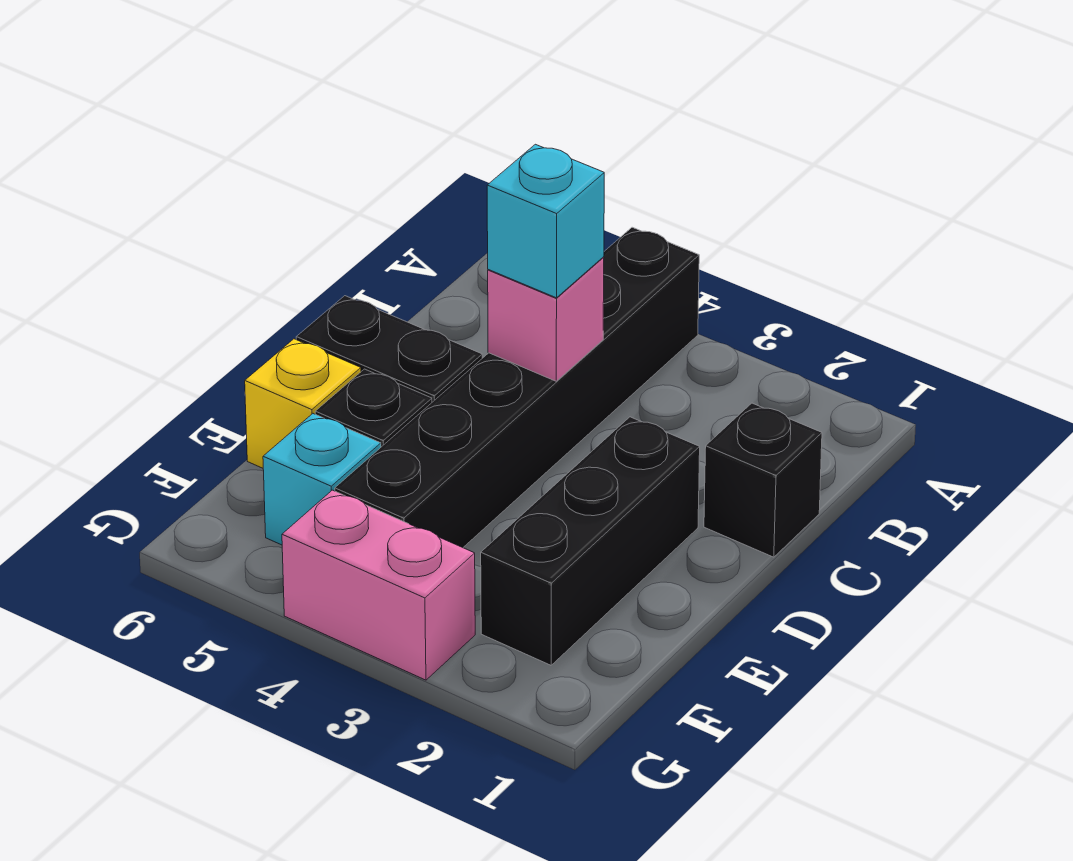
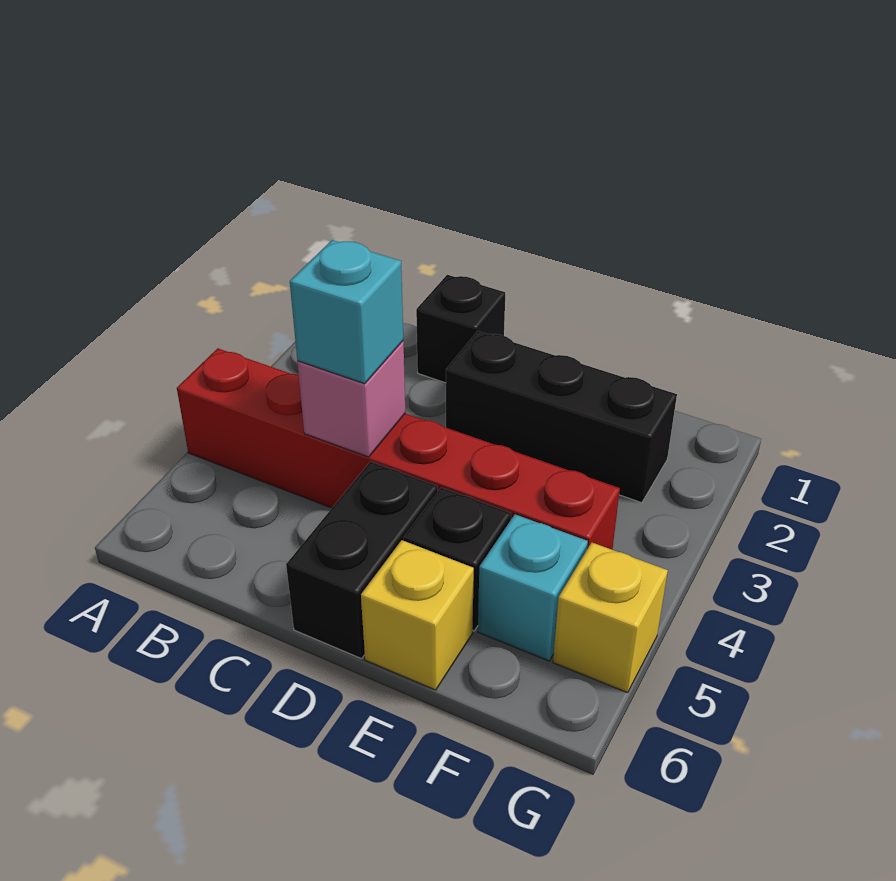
black brick A4:F4 level 1 -> red brick A4:F4 level 1
pink brick G3:G4 level 1 -> none
none -> yellow brick G5 level 1

